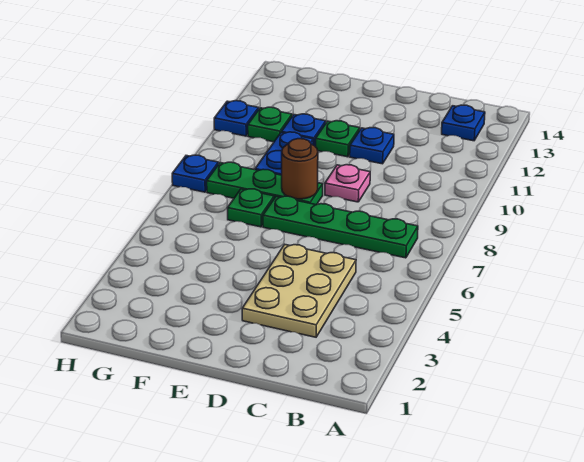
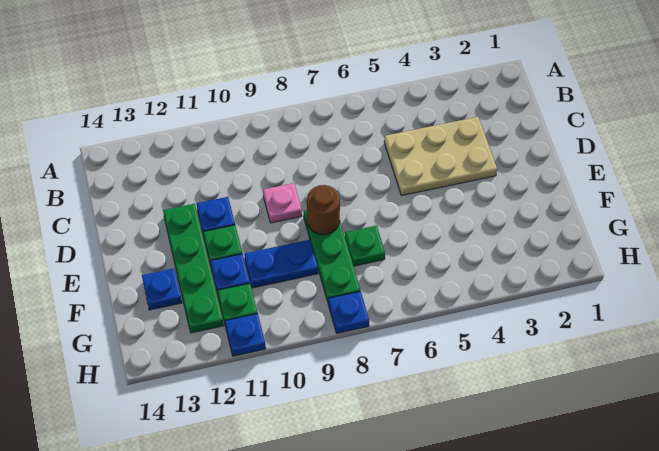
green plate B7:E7 level 1 -> green plate D12:G12 level 1
blue plate B13 level 1 -> blue plate F13 level 1

